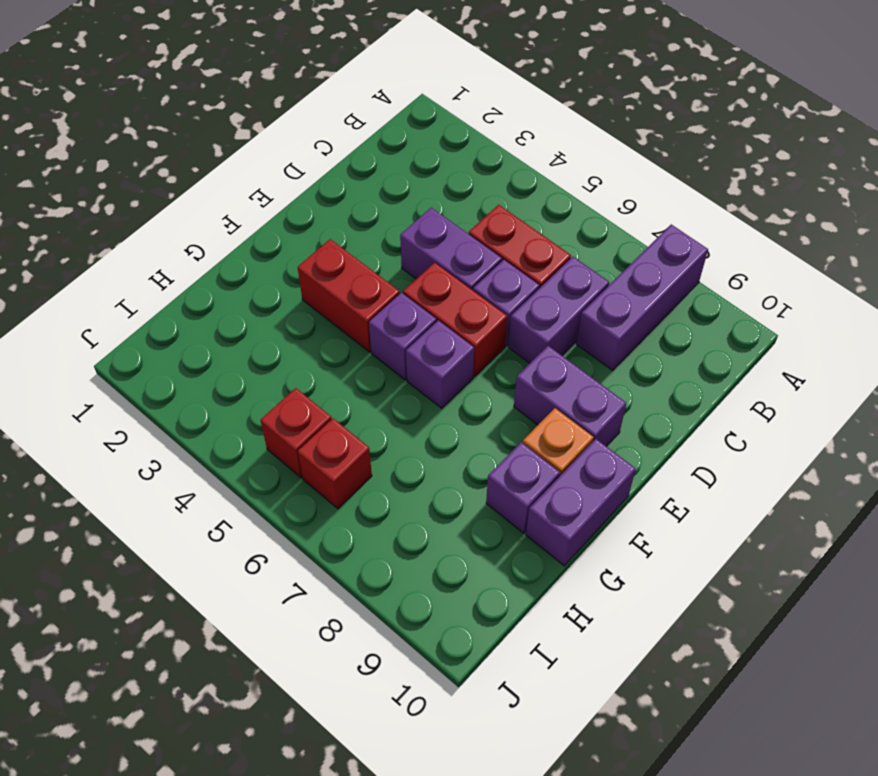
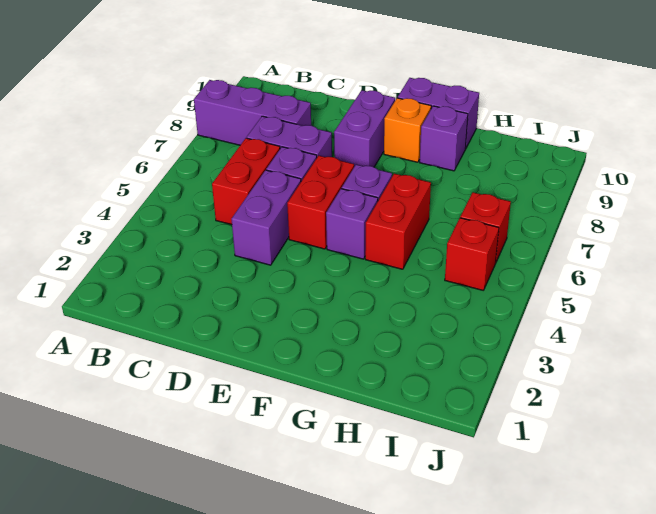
red brick F3:F4 level 1 -> red brick G5:G6 level 1

